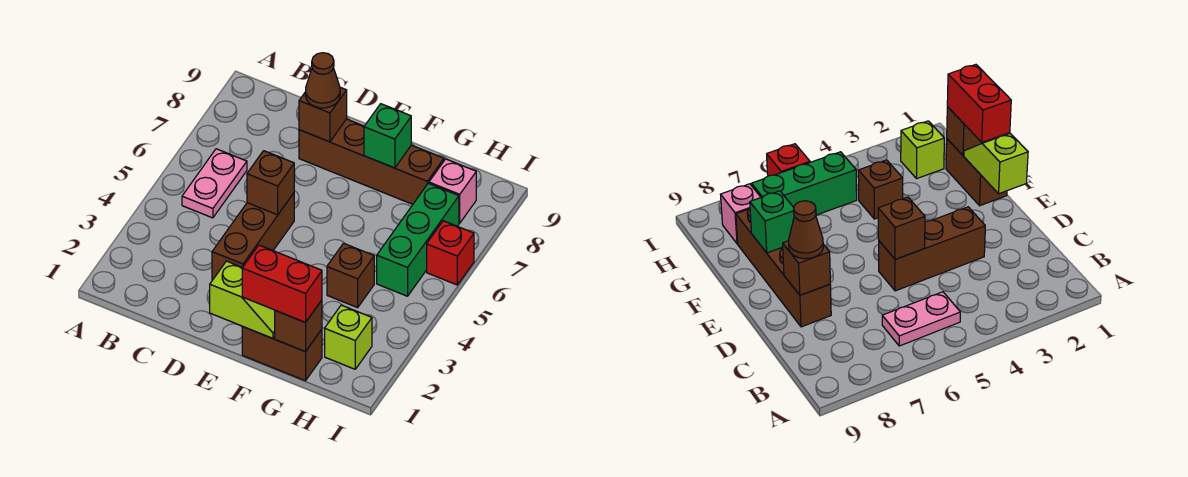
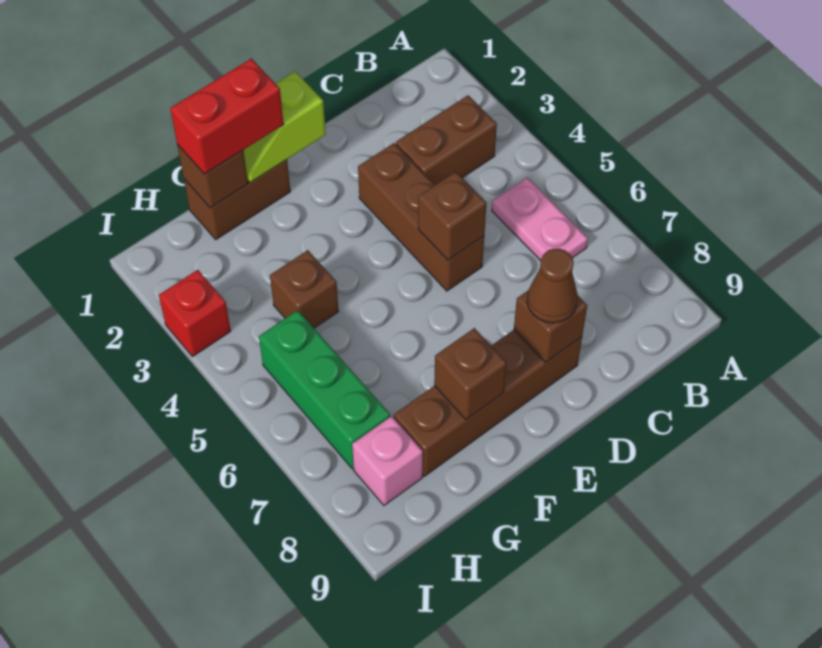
none -> brown brick B3:C3 level 1
green brick F8 level 2 -> brown brick F8 level 2
lime brick H2 level 1 -> none
red brick I6 level 1 -> red brick I3 level 1

